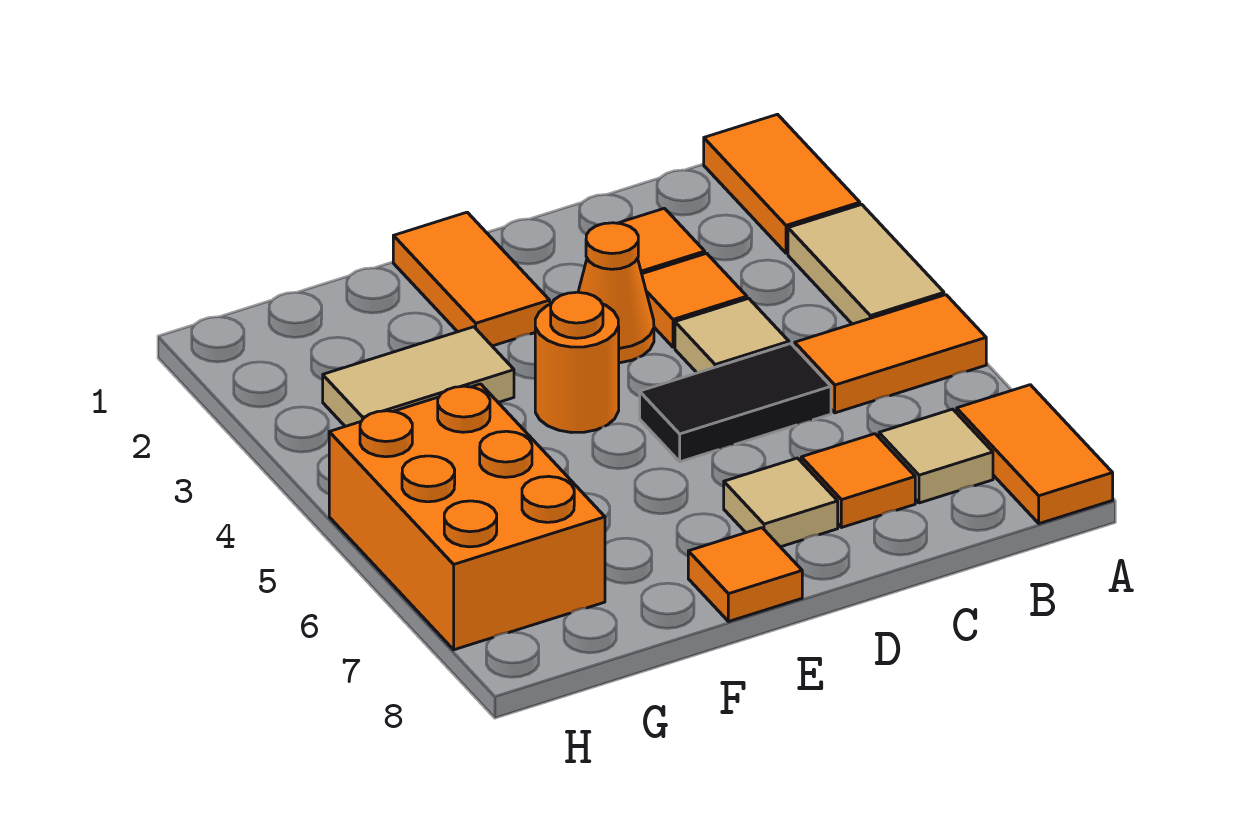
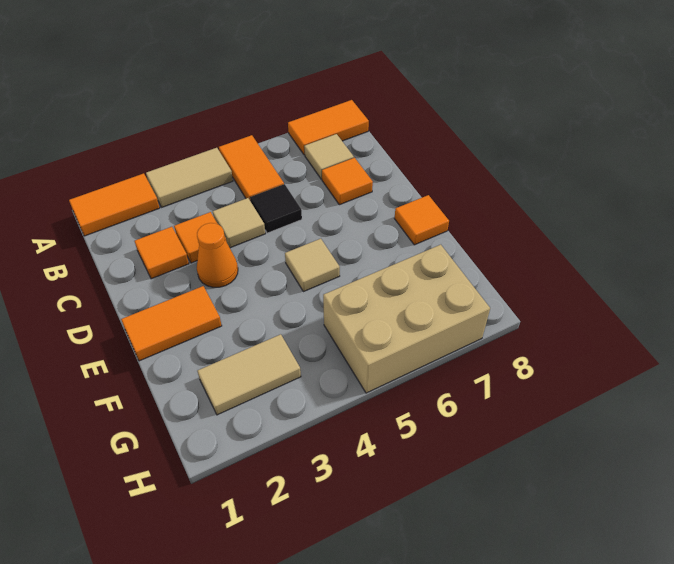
black tile C5:D5 level 1 -> black tile C5 level 1
tan tile D7 level 1 -> tan tile E5 level 1
orange round brick E4 level 1 -> none
tan tile F3:G3 level 1 -> tan tile G2:G3 level 1
orange brick G5:H7 level 1 -> tan brick G5:H7 level 1

